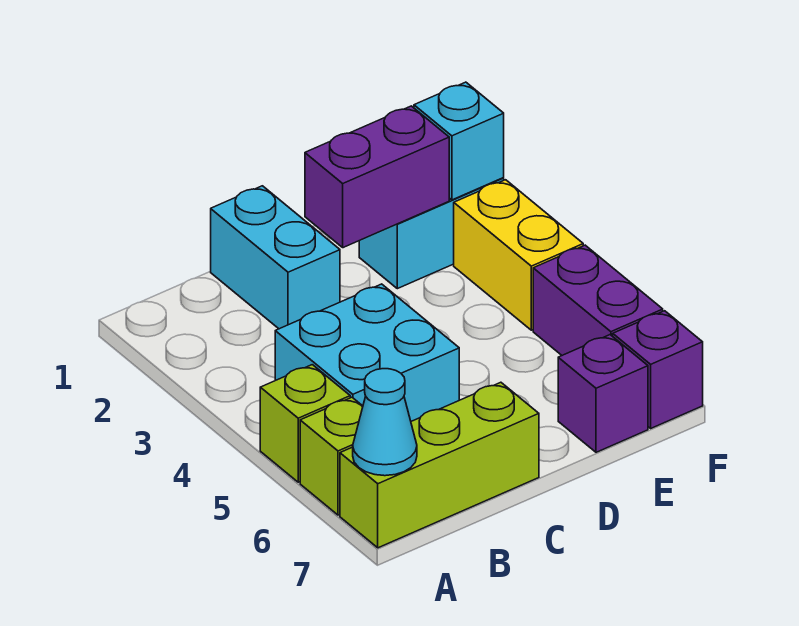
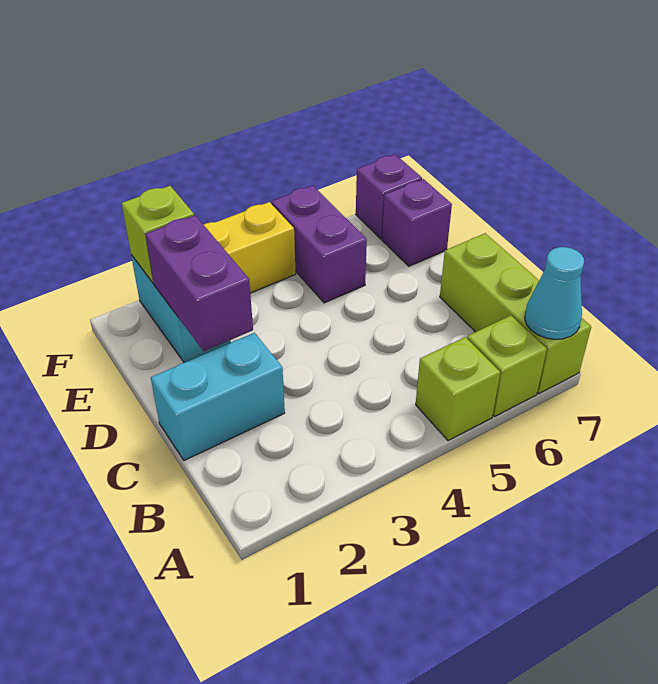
cyan brick B4:C5 level 1 -> none
cyan brick F2 level 2 -> lime brick F2 level 2
purple brick F5:F6 level 1 -> purple brick E5:F5 level 1

